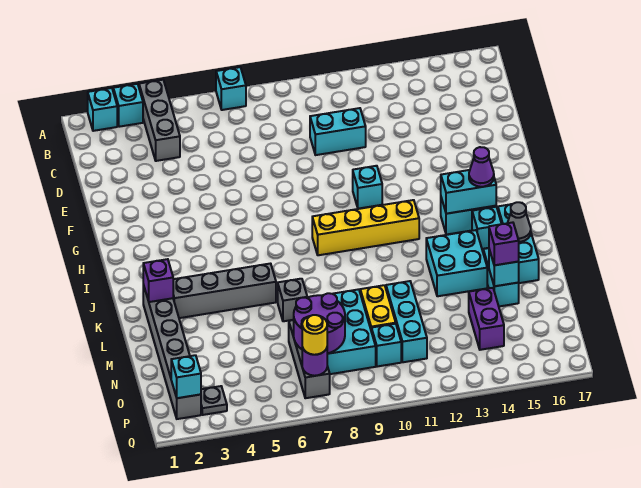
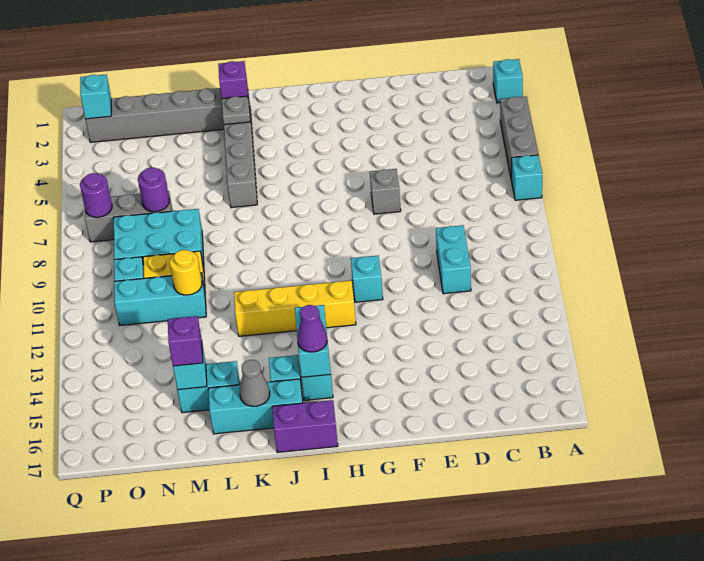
cyan brick A3 level 1 -> none
grey brick A4:C4 level 1 -> grey brick A4:A6 level 1
yellow brick I9:I12 level 1 -> yellow brick H12:K12 level 1
cyan brick K13:L14 level 1 -> none
grey brick L7 level 1 -> grey brick F7 level 1
purple round brick N7:O8 level 2 -> purple round brick N7 level 2
purple brick N14:O14 level 1 -> purple brick I17:J17 level 1
grey plate P3 level 1 -> grey plate K3 level 2
yellow round brick P7 level 3 -> yellow round brick M11 level 2

